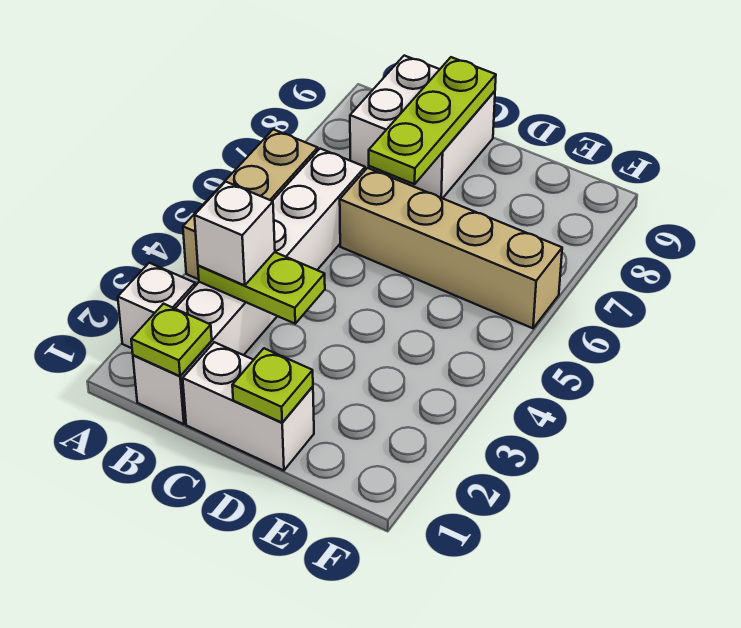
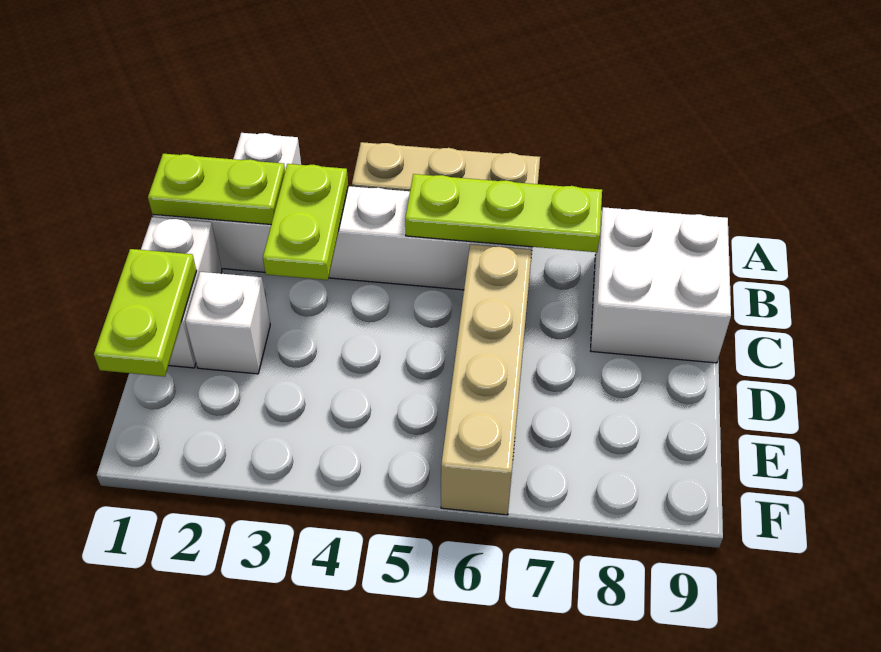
lime plate B1 level 2 -> lime plate B1:B2 level 2
white brick B3 level 3 -> white brick D2 level 1
lime plate C7:C9 level 2 -> lime plate B5:B7 level 2
lime plate D1 level 2 -> lime plate D1:E1 level 2

